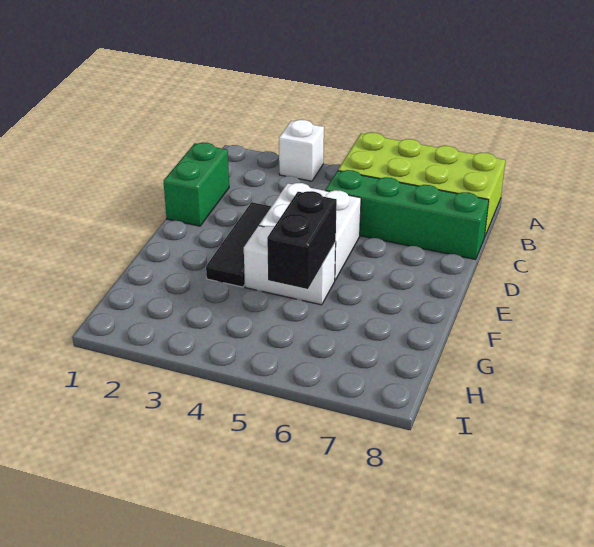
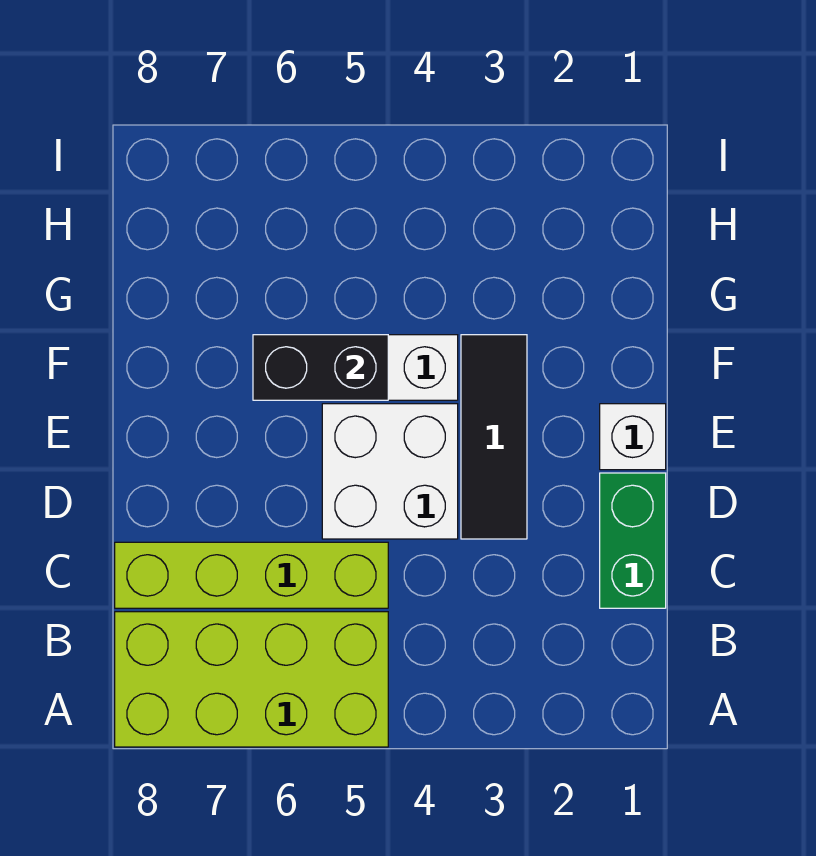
white brick A3 level 1 -> white brick E1 level 1
green brick C5:C8 level 1 -> lime brick C5:C8 level 1
black brick F5:G5 level 2 -> black brick F5:F6 level 2

